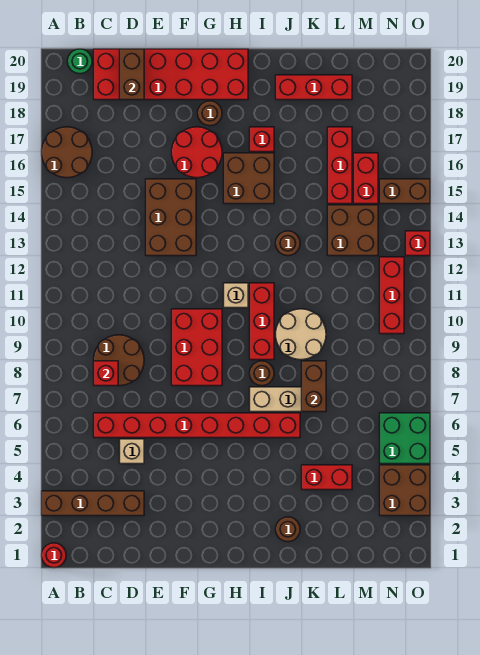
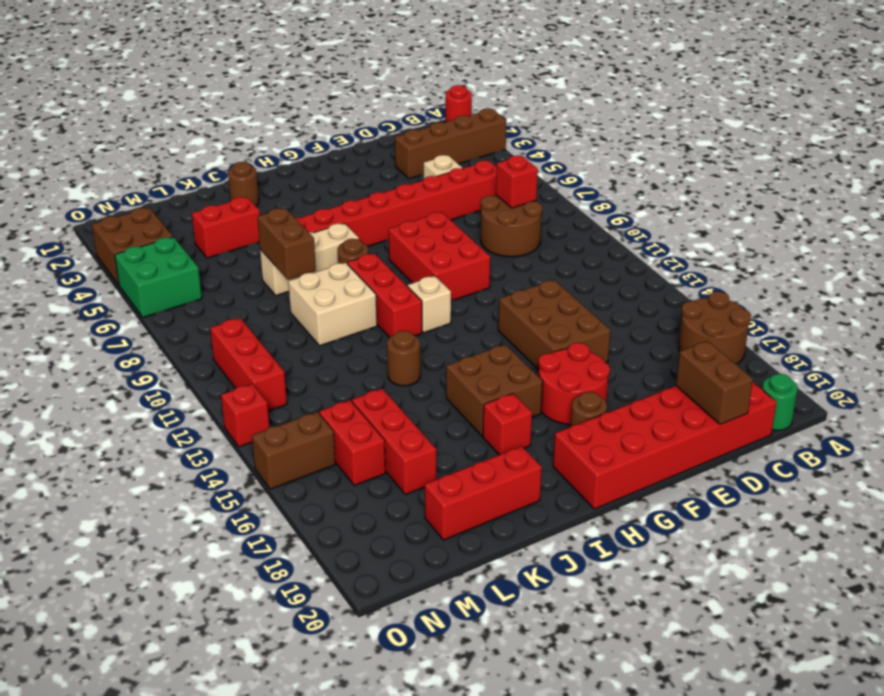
tan round brick J9:K10 level 1 -> tan brick J9:K10 level 1
brown brick L13:M14 level 1 -> none

